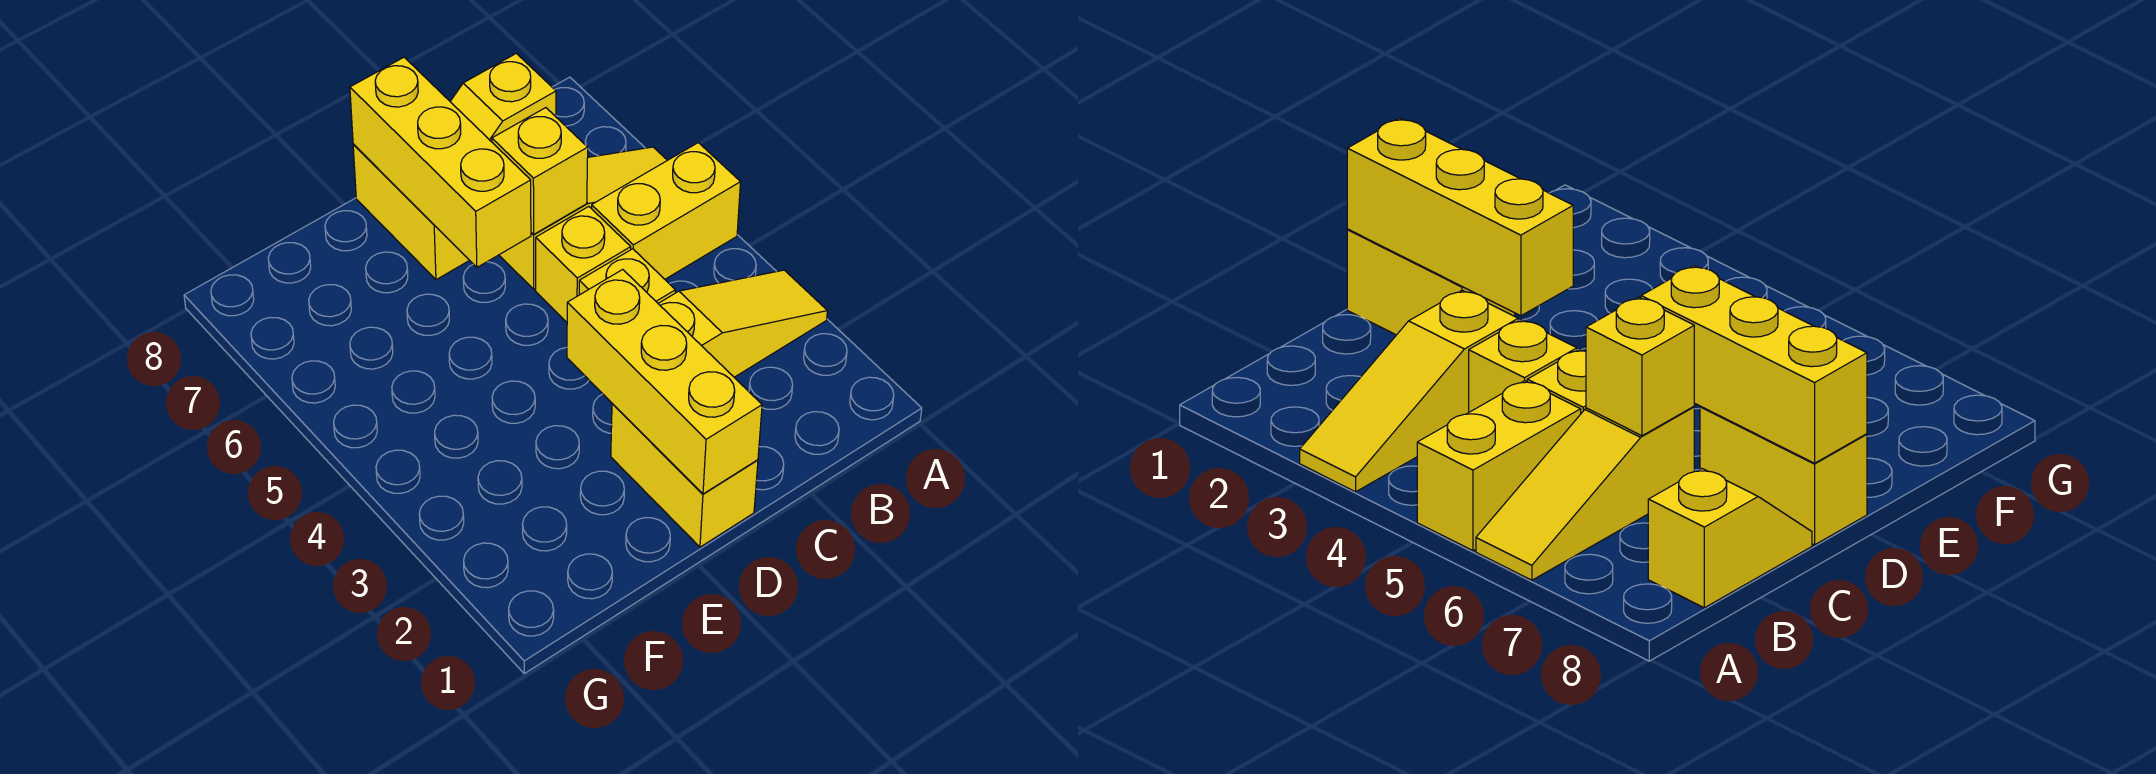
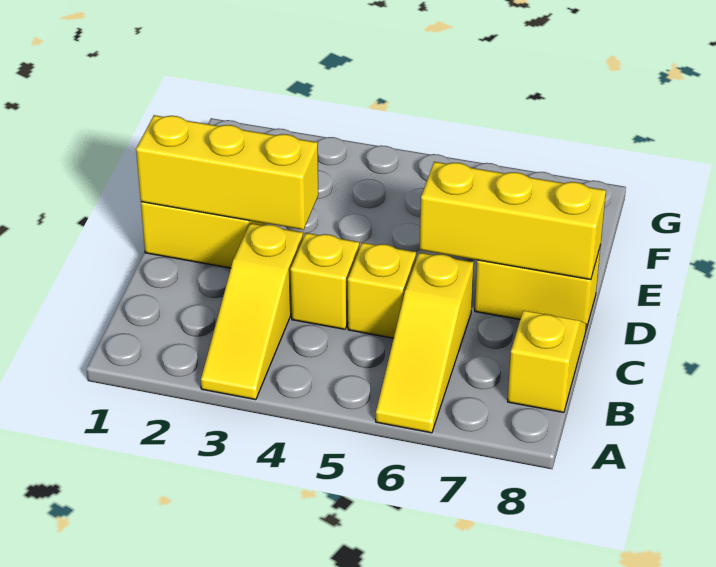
yellow brick A5:B5 level 1 -> none
yellow brick C6 level 2 -> none

